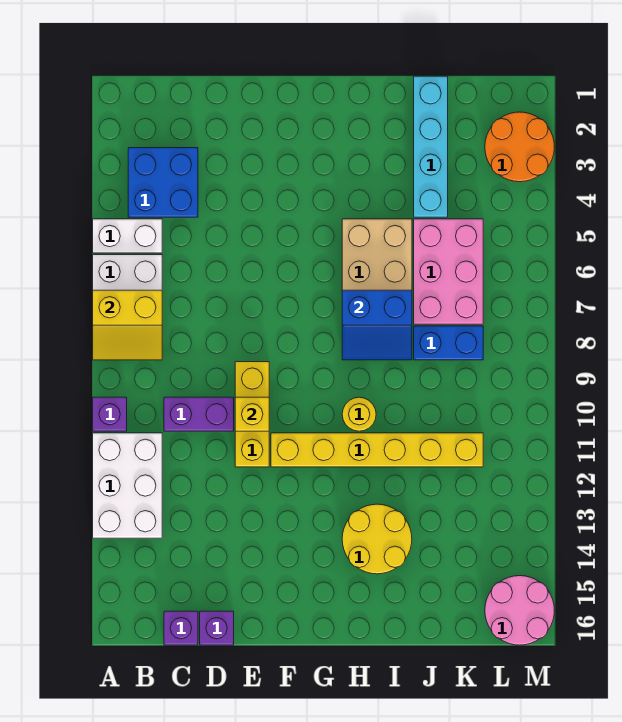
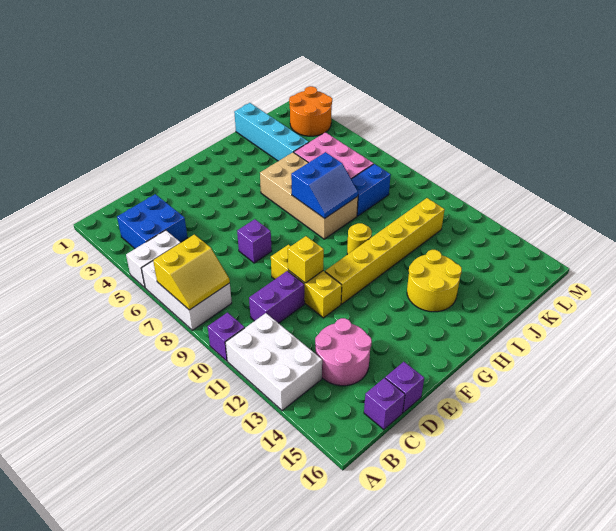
none -> purple brick E7 level 1
pink round brick L15:M16 level 1 -> pink round brick C13:D14 level 1

